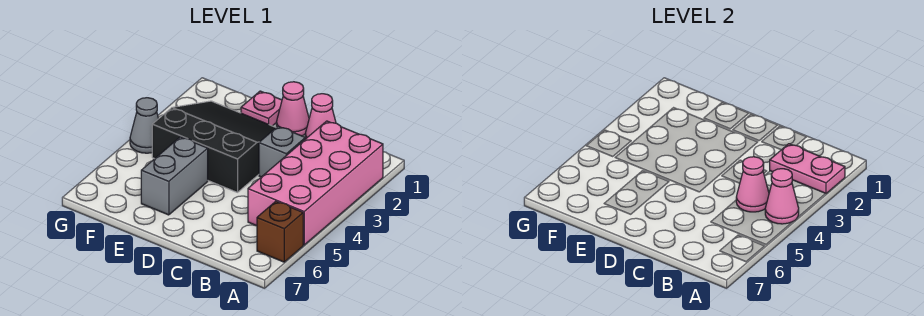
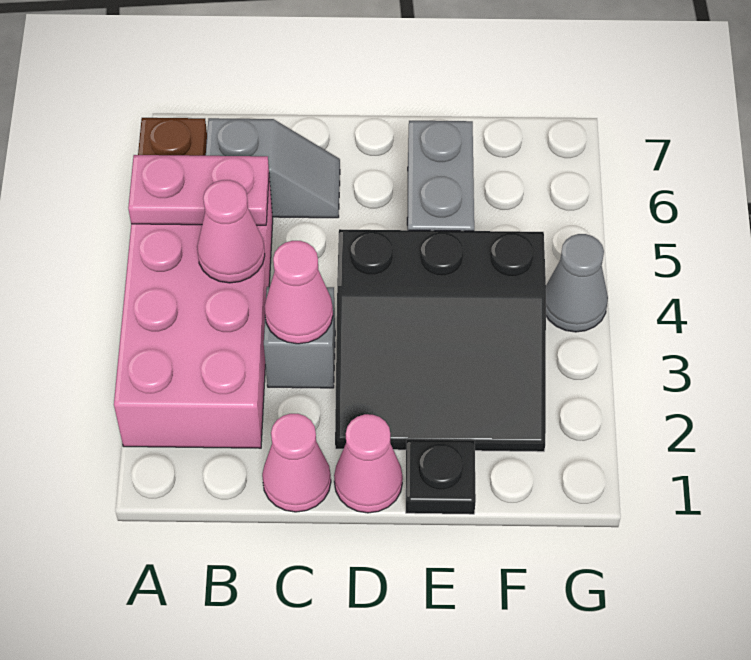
pink plate A2:B2 level 2 -> pink plate A5:B5 level 2
pink cone A4 level 2 -> pink cone C3 level 2
none -> grey slope B6:C6 level 1 top B
pink plate E1 level 1 -> black plate E1 level 1

